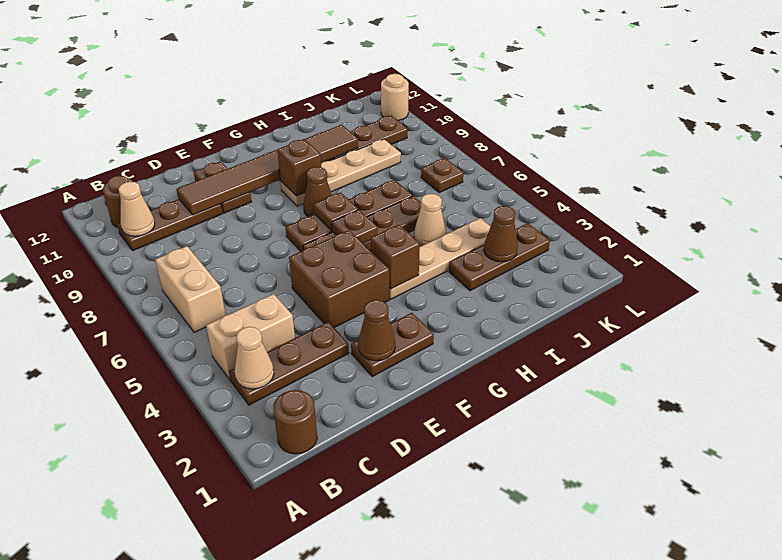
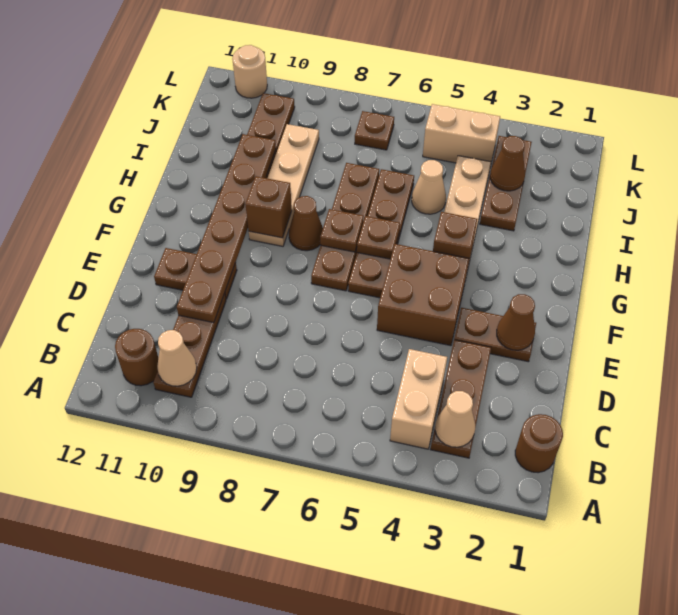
tan brick B6:B7 level 1 -> tan brick K4:K5 level 1
brown tile D10:I10 level 2 -> brown plate D10:I10 level 2
brown plate E2:F2 level 1 -> brown plate E2:E3 level 1

